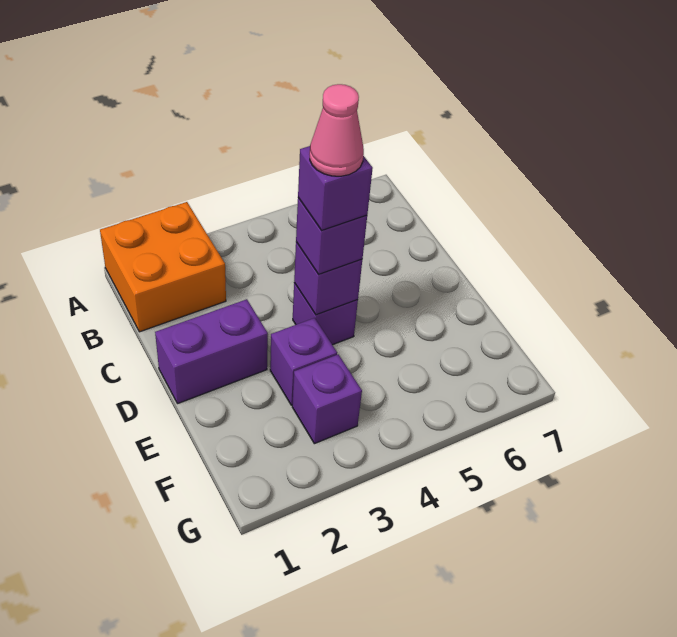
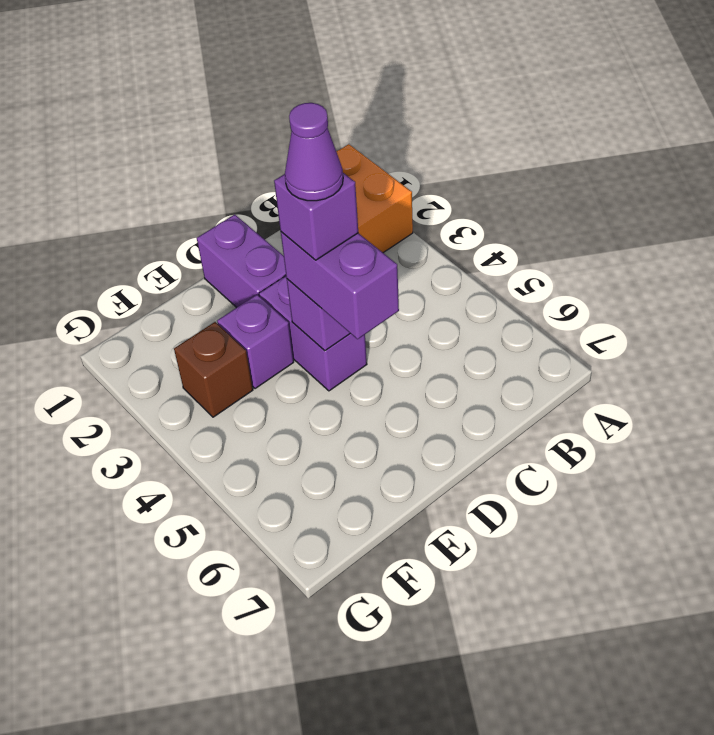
purple brick D4 level 1 -> purple brick D3:D4 level 1
purple brick D4 level 3 -> purple brick D4:D5 level 3
pink cone D4 level 5 -> purple cone D4 level 5
purple brick F3 level 1 -> brown brick F3 level 1

